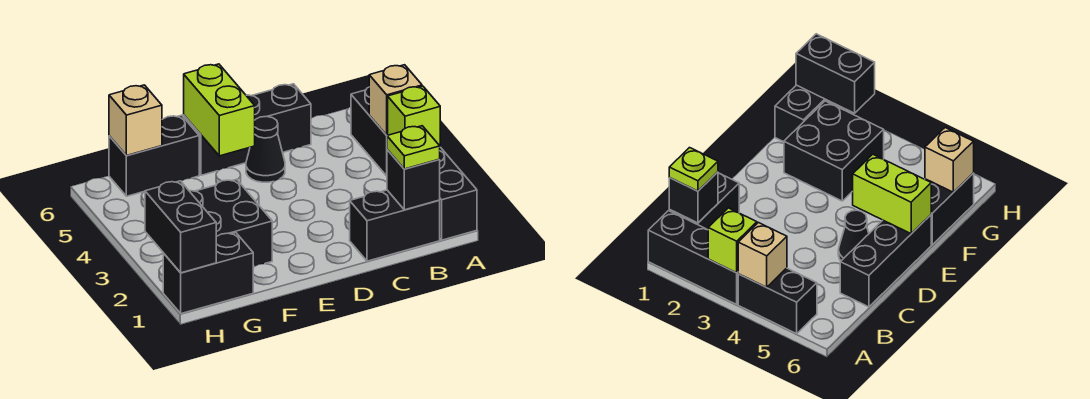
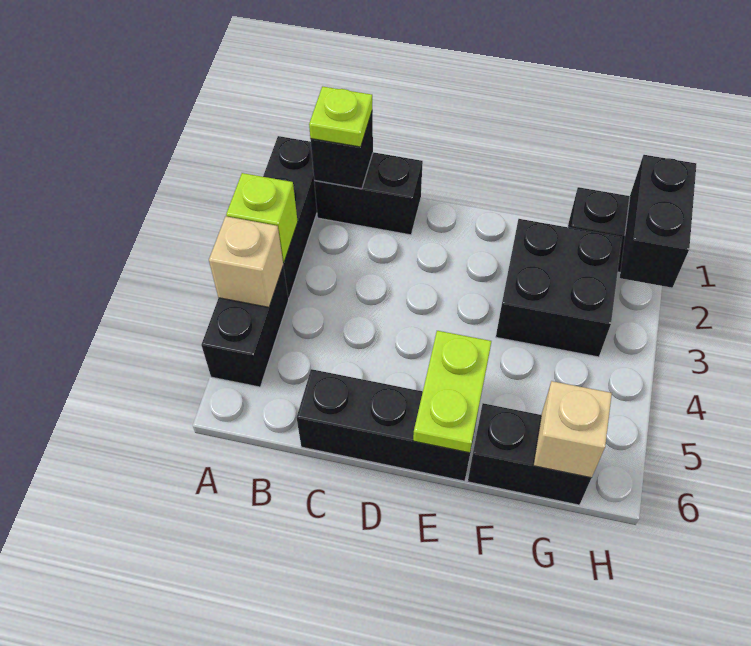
black cone D5 level 1 -> none
lime brick E5:E6 level 2 -> lime plate E5:E6 level 2

